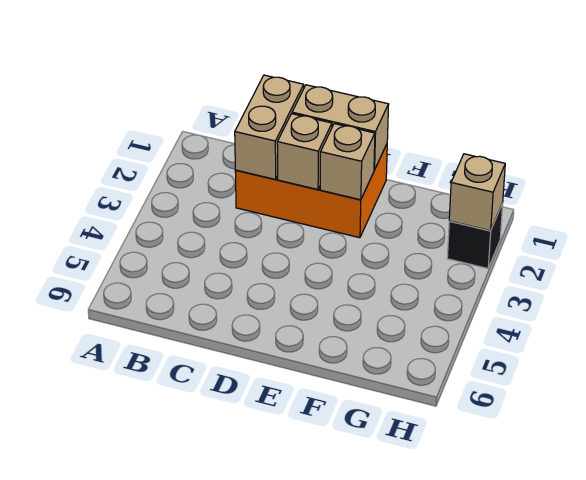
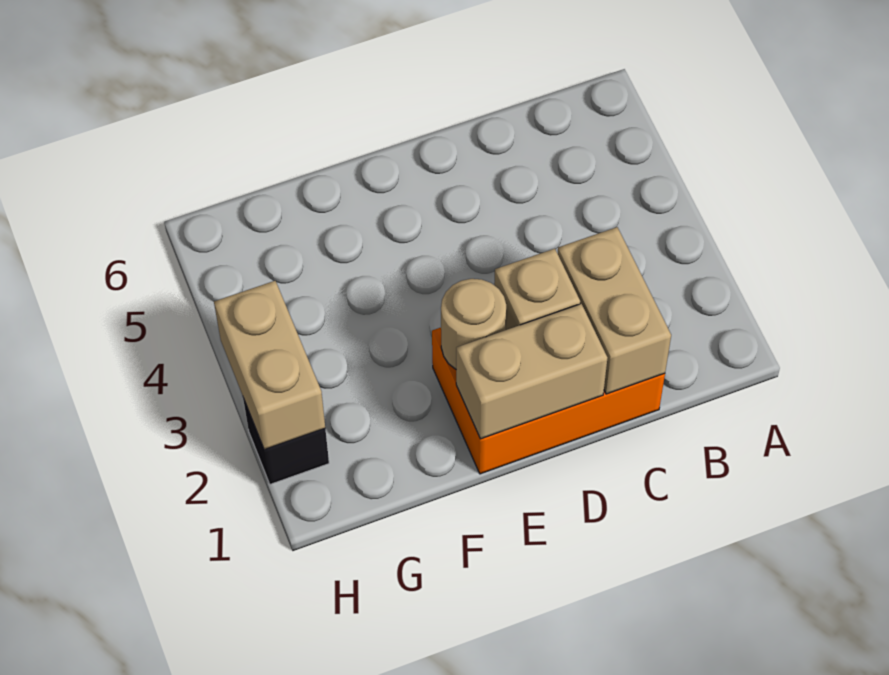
tan brick E2 level 2 -> tan round brick E2 level 2
tan brick H2 level 2 -> tan brick H2:H3 level 2

